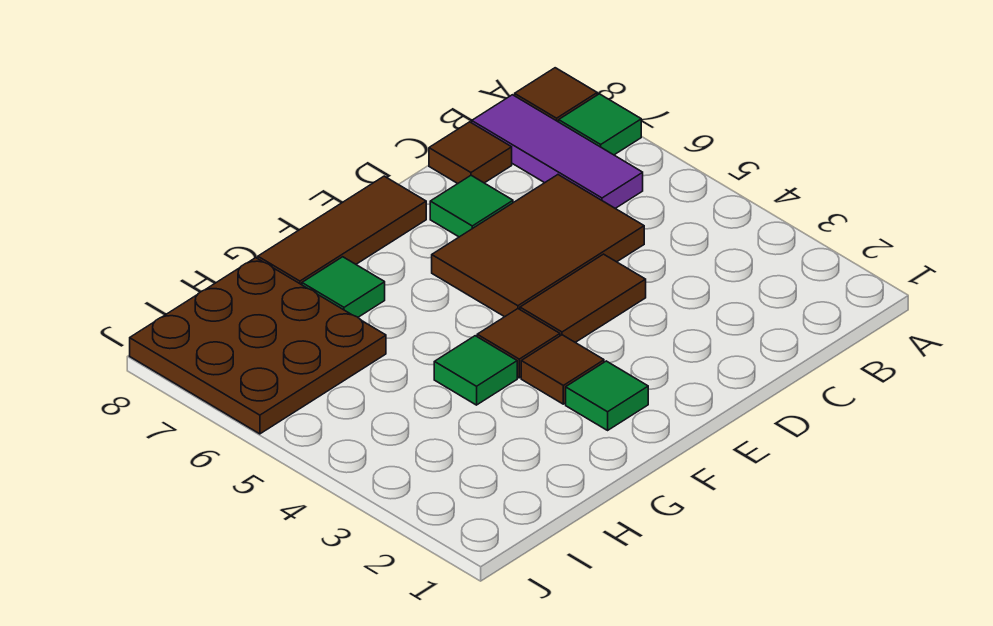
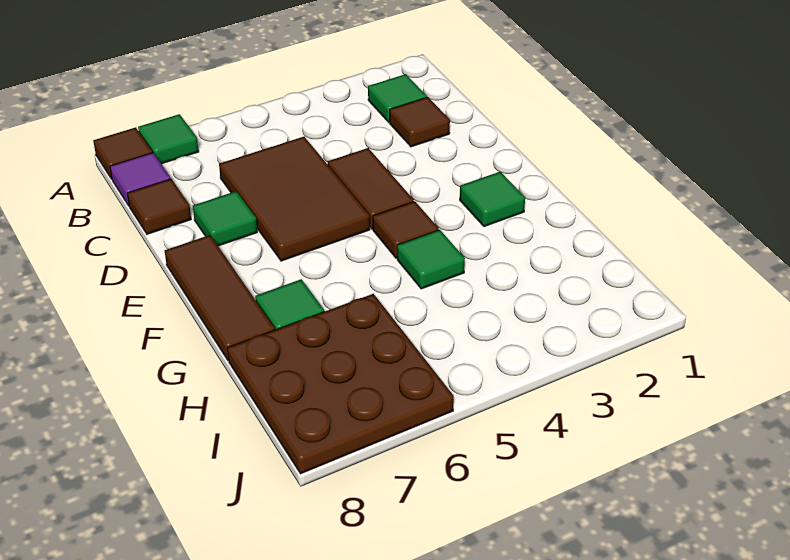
none -> green tile B2 level 1
purple tile B6:B8 level 1 -> purple tile B8 level 1
brown tile F3 level 1 -> brown tile C2 level 1

